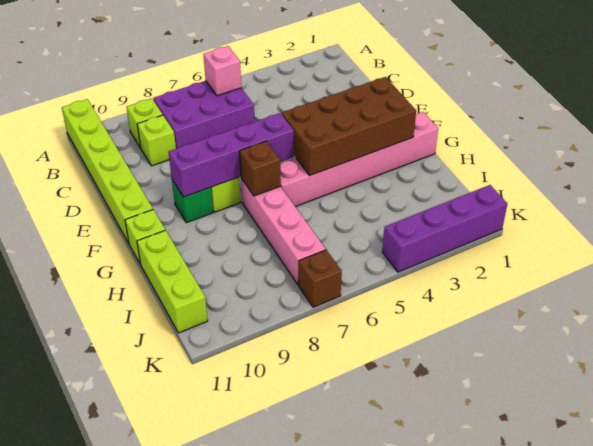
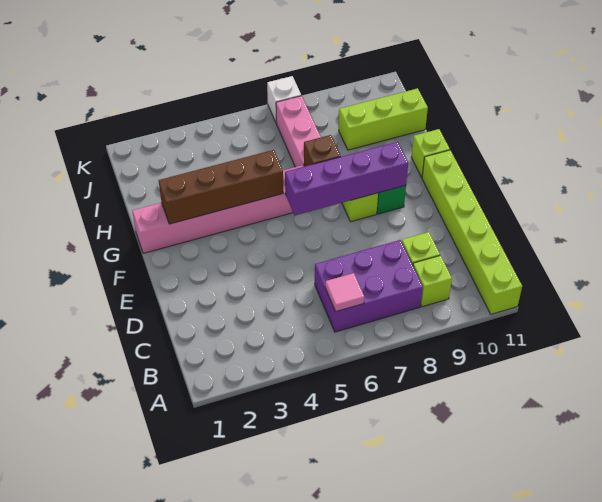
pink brick B6 level 2 -> pink tile B6 level 2
brown brick F2:G5 level 2 -> brown brick G2:G5 level 2
lime brick H11:J11 level 1 -> lime brick I9:I11 level 1
purple brick K1:K4 level 1 -> none
brown brick K7 level 1 -> white brick K7 level 1

